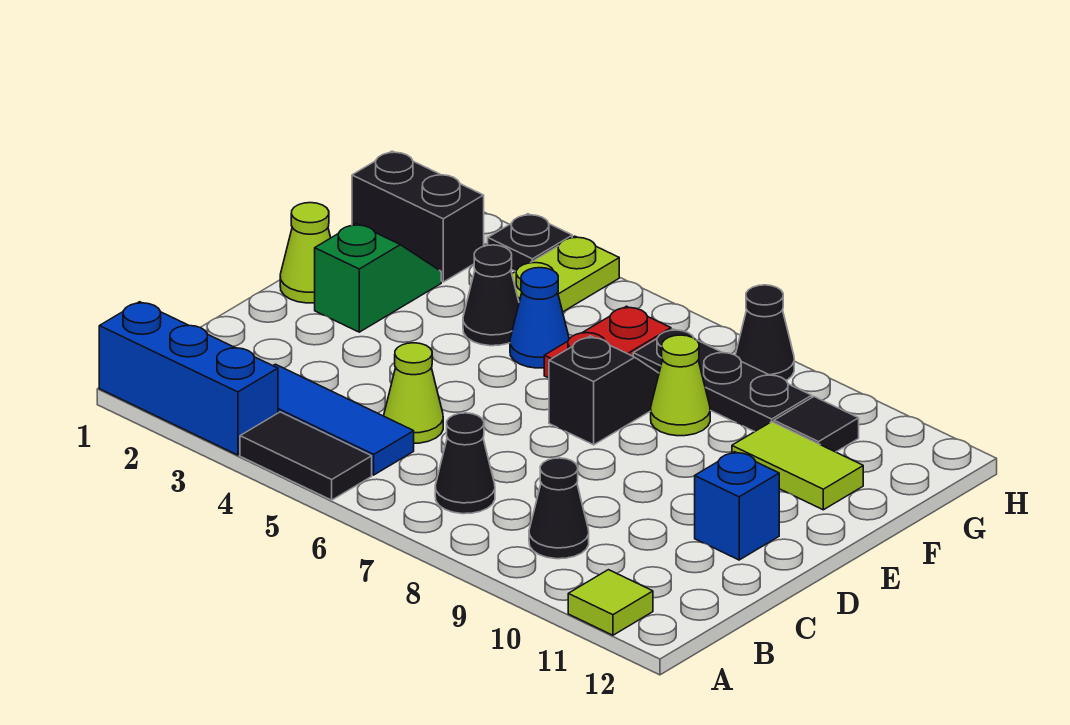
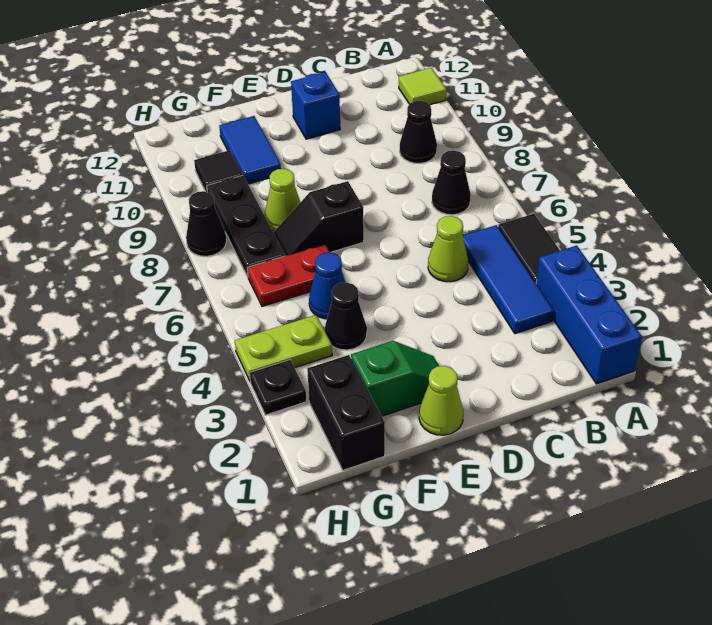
green slope E2:F2 level 1 top E -> green slope E2:F2 level 1 top F
lime tile F10:F11 level 1 -> blue tile F10:F11 level 1

